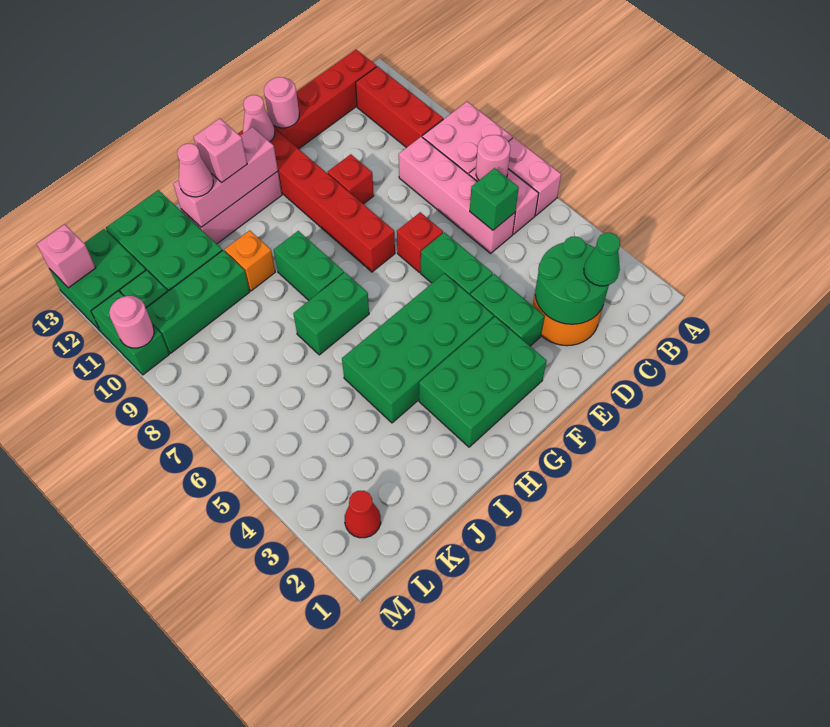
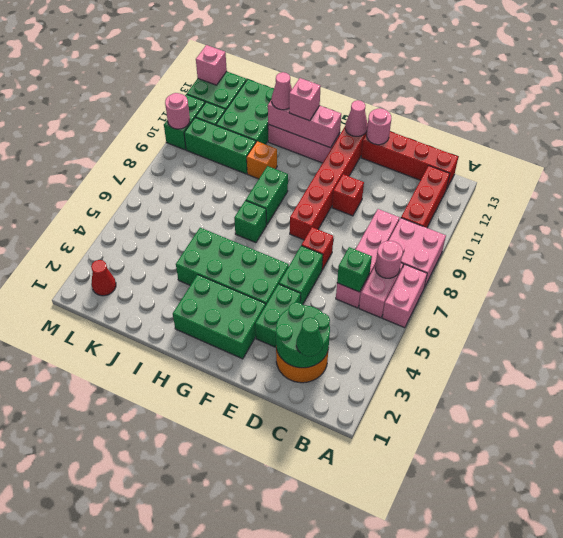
green brick H7:I7 level 1 -> green brick H7 level 1

